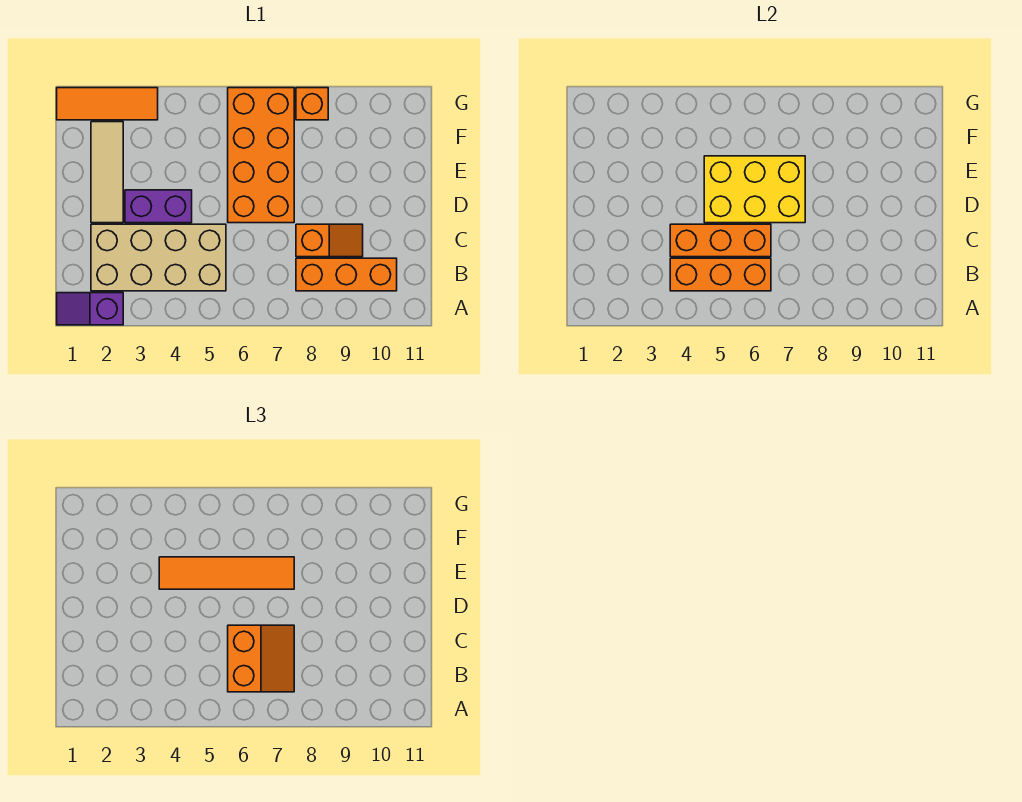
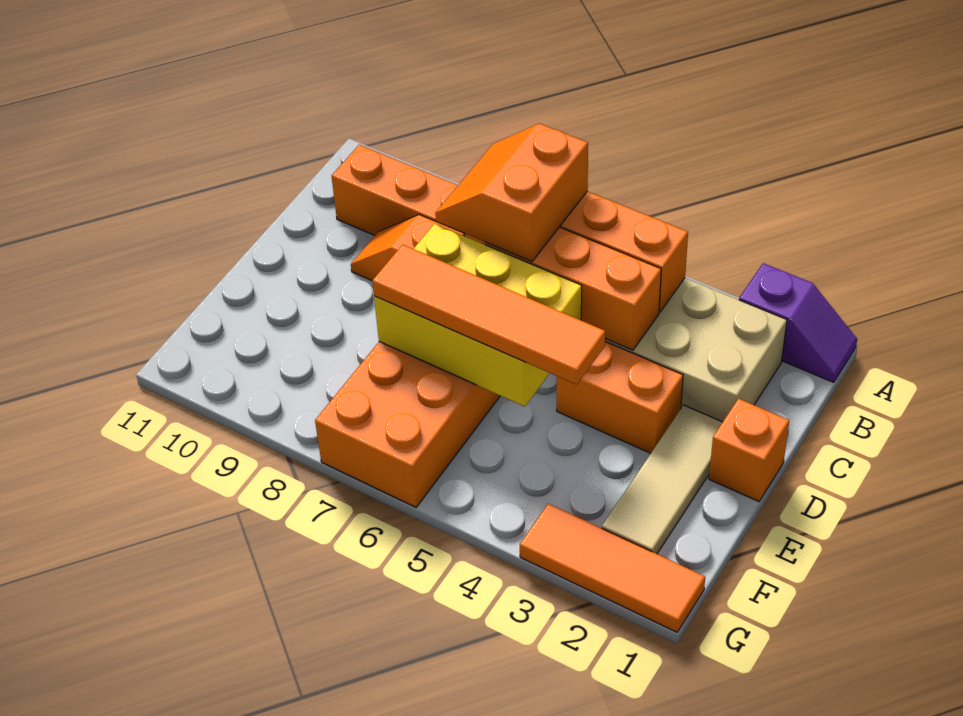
purple brick D3:D4 level 1 -> orange brick D3:D4 level 1
orange brick G8 level 1 -> orange brick D1 level 1

